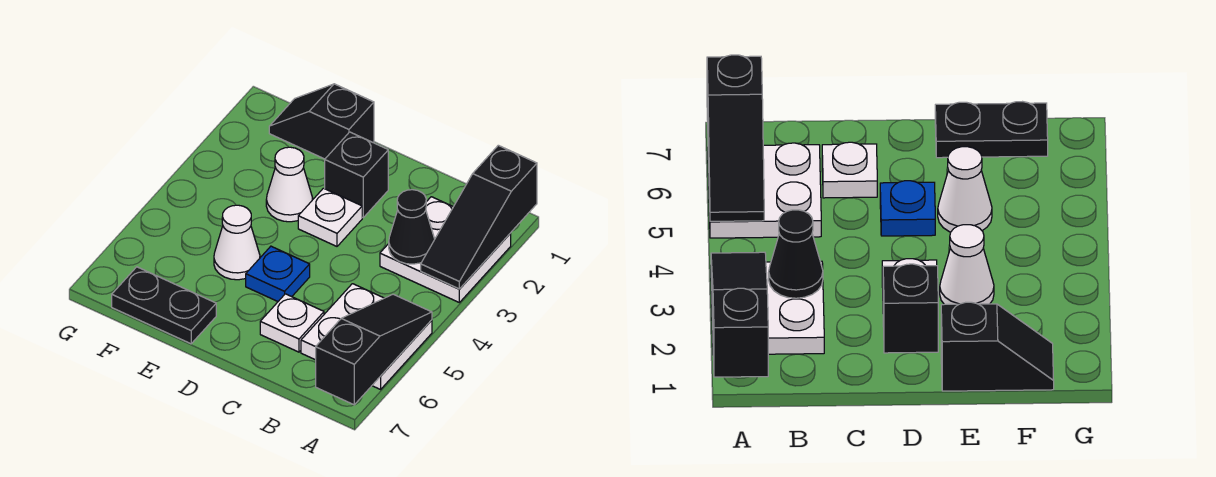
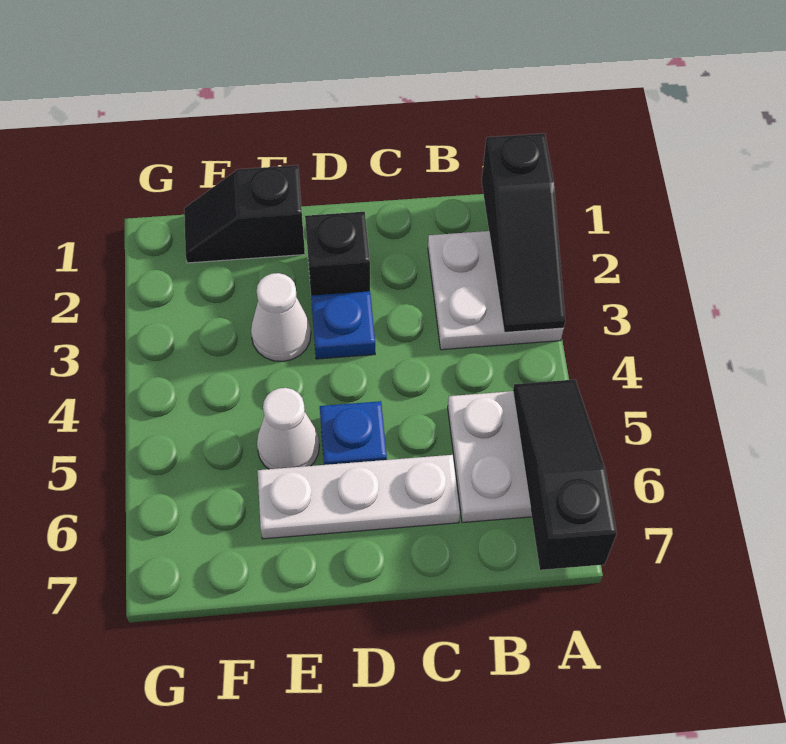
black cone B3 level 2 -> none
white plate C6 level 1 -> white plate C6:E6 level 1
white plate D3 level 1 -> blue plate D3 level 1
black plate E7:F7 level 1 -> none

